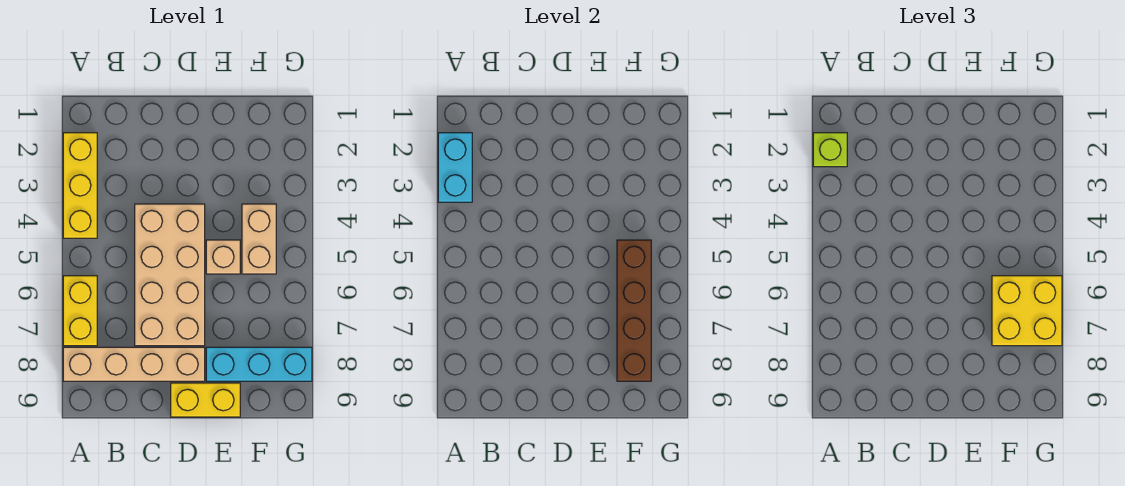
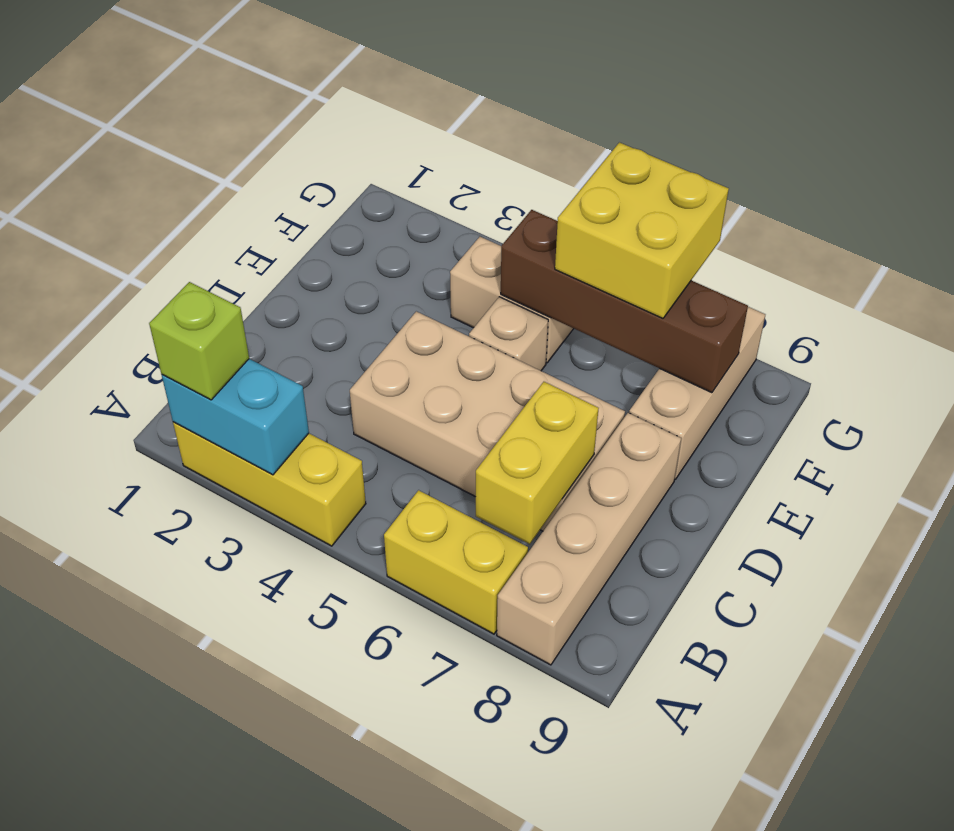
yellow brick D9:E9 level 1 -> yellow brick B7:C7 level 2
cyan brick E8:G8 level 1 -> tan brick E8:G8 level 1

